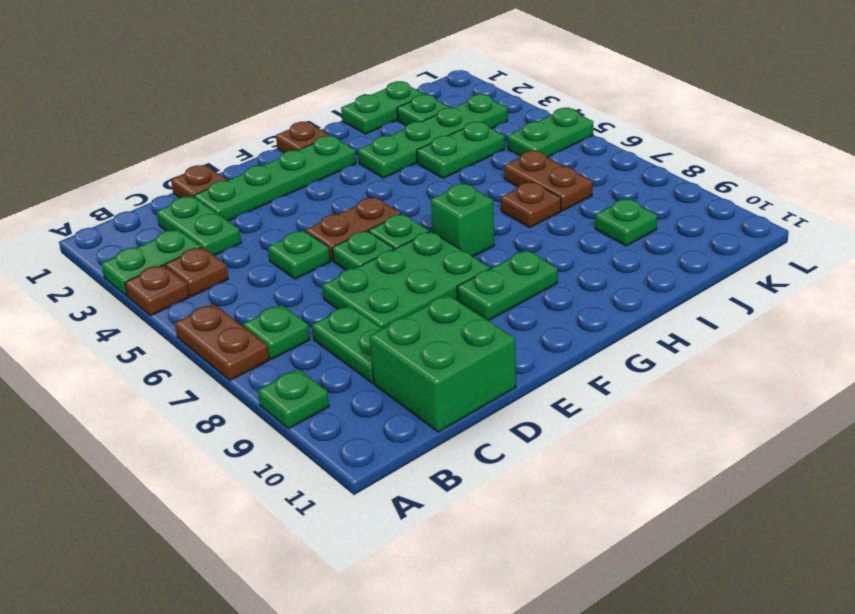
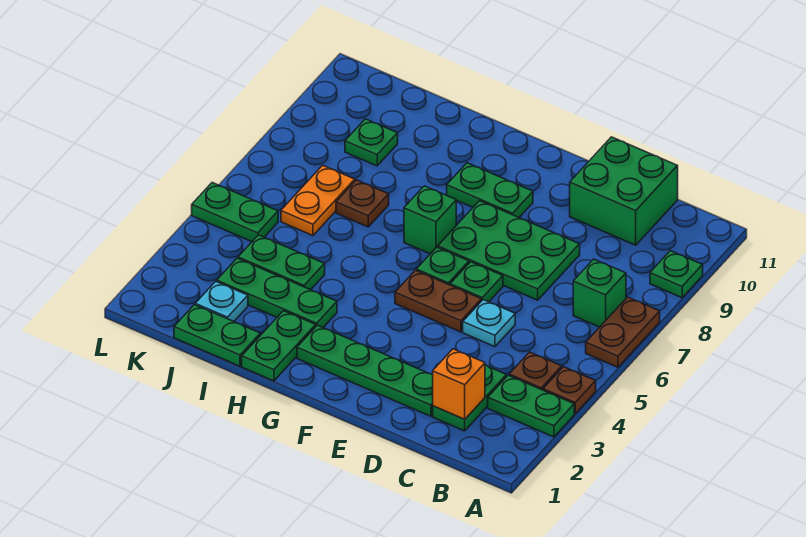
green plate B7 level 1 -> green brick B7 level 1
none -> orange brick C2 level 2
green plate C8:C9 level 1 -> green plate H1:H2 level 1
brown plate D1 level 1 -> none
green plate D5 level 1 -> cyan plate D5 level 1
brown plate G1 level 1 -> none
green plate H3:K3 level 1 -> green plate H3:J3 level 1
green plate J2 level 1 -> cyan plate J2 level 1
brown plate J6:J7 level 1 -> orange plate J6:J7 level 1

